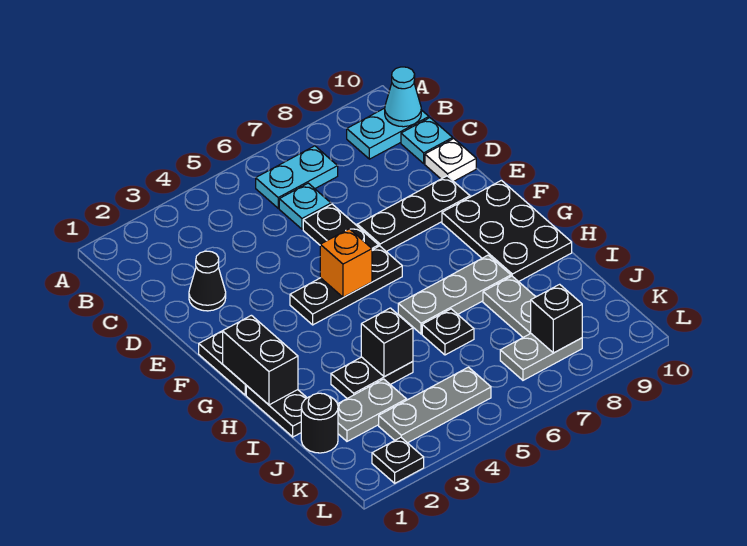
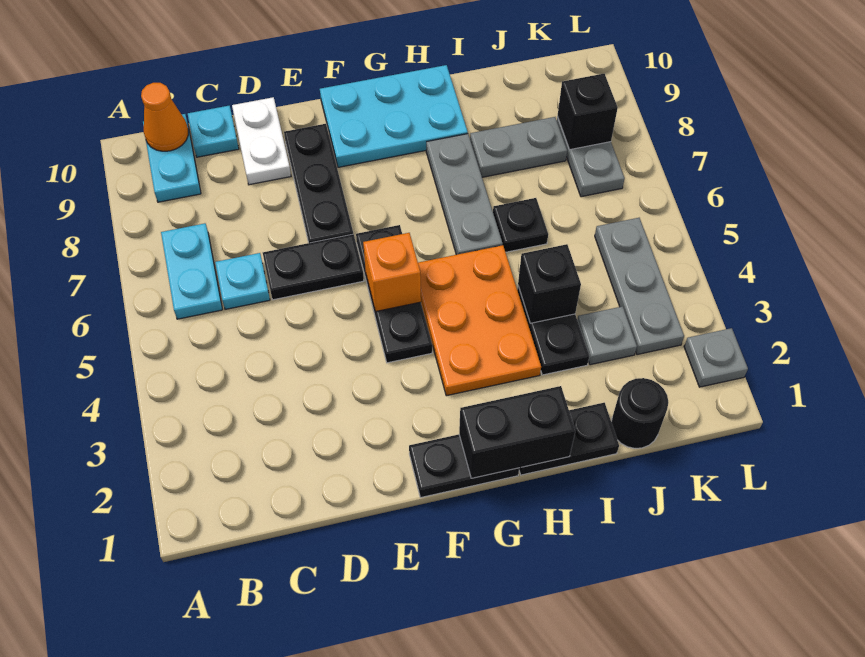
cyan cone B10 level 2 -> orange cone B10 level 2
black cone D2 level 1 -> none
white plate D10 level 1 -> white plate D9:D10 level 1
black plate F9:H10 level 1 -> cyan plate F9:H10 level 1
none -> orange plate G3:H5 level 1
grey plate J2:J3 level 1 -> grey plate J3 level 1
black plate L2 level 1 -> grey plate L2 level 1

